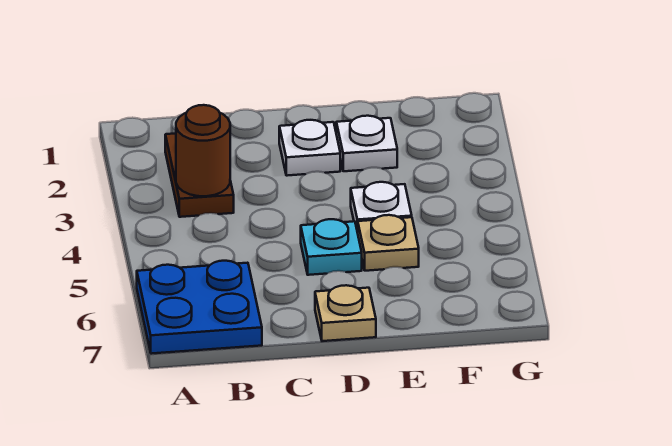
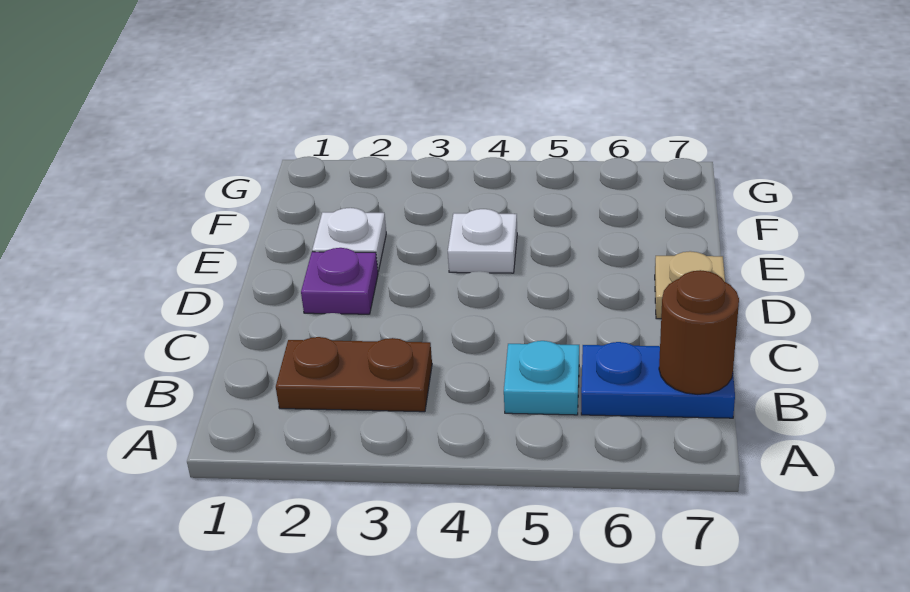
blue plate A6:B7 level 1 -> blue plate B6:B7 level 1
brown round brick B3 level 2 -> brown round brick B7 level 2
white plate D2 level 1 -> purple plate D2 level 1
cyan plate D5 level 1 -> cyan plate B5 level 1
tan plate E5 level 1 -> none

